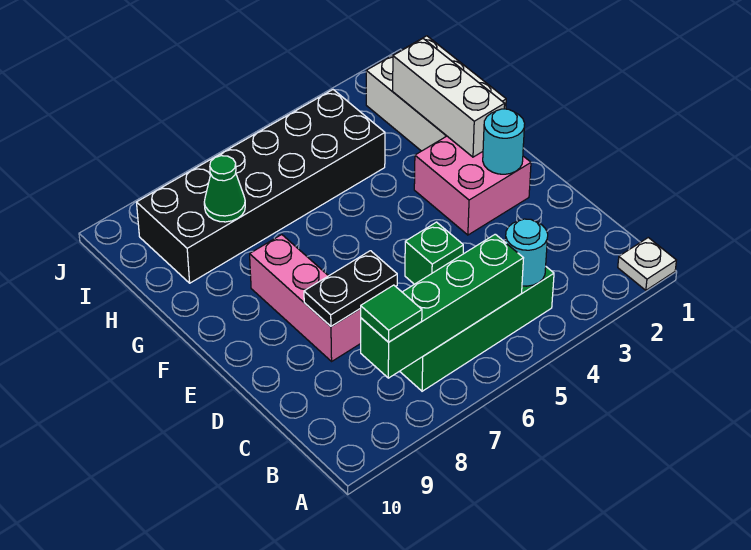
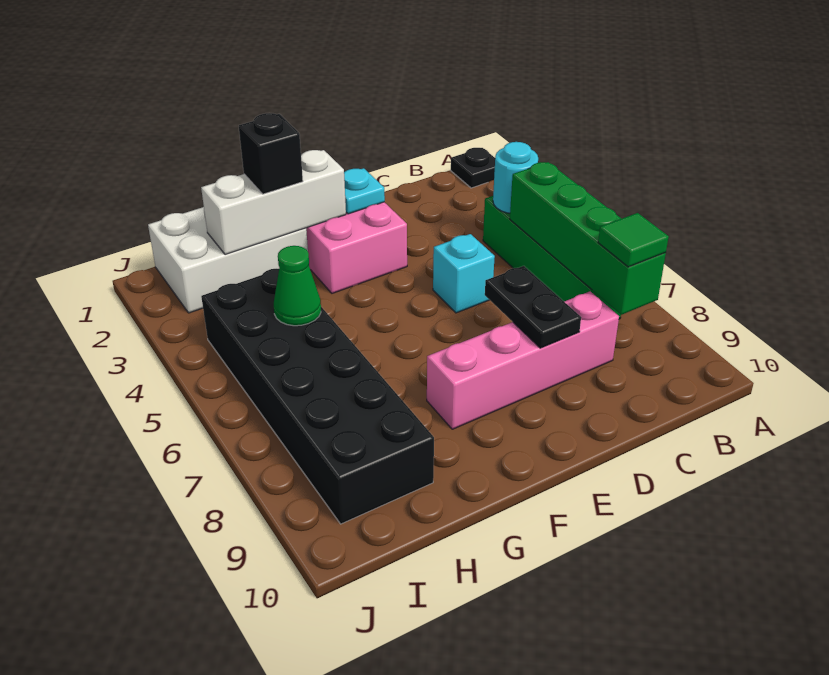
white plate A1 level 1 -> black plate A1 level 1
green brick D5 level 1 -> cyan brick D5 level 1
pink brick D8:F8 level 1 -> pink brick C8:F8 level 1
cyan round brick E2 level 2 -> cyan plate E2 level 2
none -> black brick G2 level 3
green cone H8 level 2 -> green cone H5 level 2

